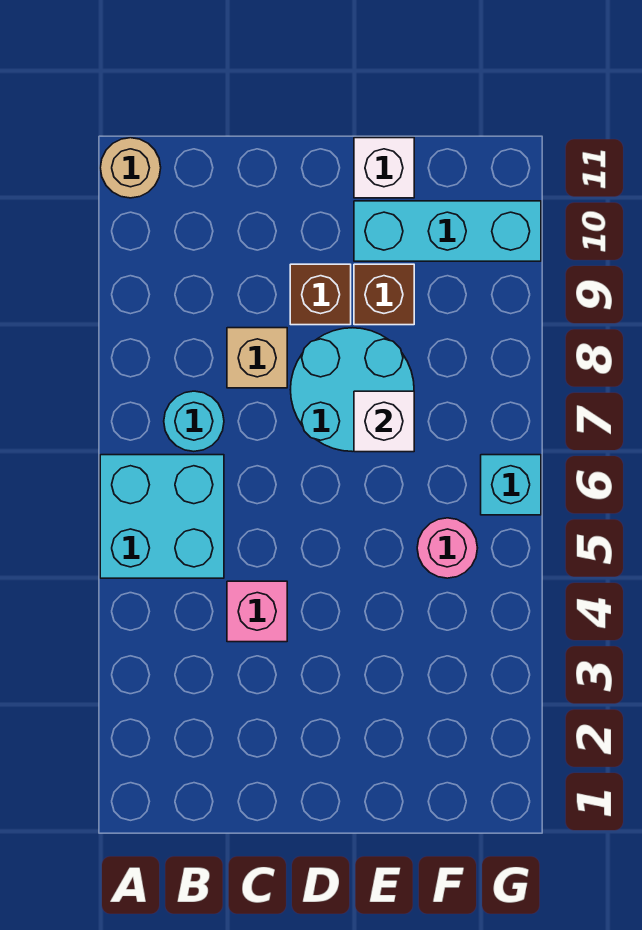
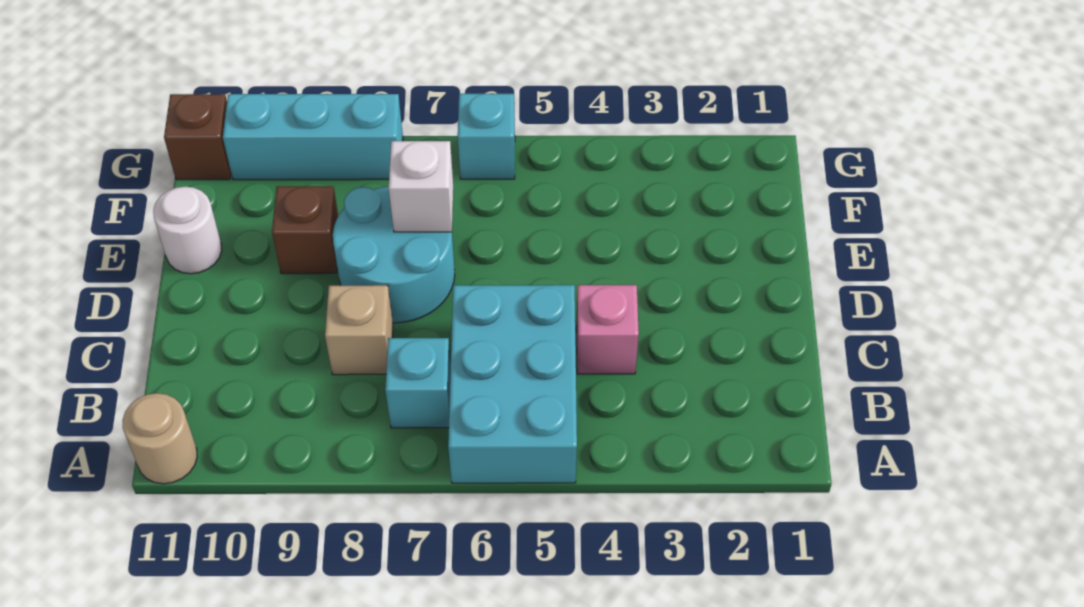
cyan brick A5:B6 level 1 -> cyan brick A5:C6 level 1
cyan round brick B7 level 1 -> cyan brick B7 level 1
brown brick D9 level 1 -> brown brick G11 level 1
cyan brick E10:G10 level 1 -> cyan brick G8:G10 level 1
white brick E11 level 1 -> white round brick E11 level 1
pink round brick F5 level 1 -> none

